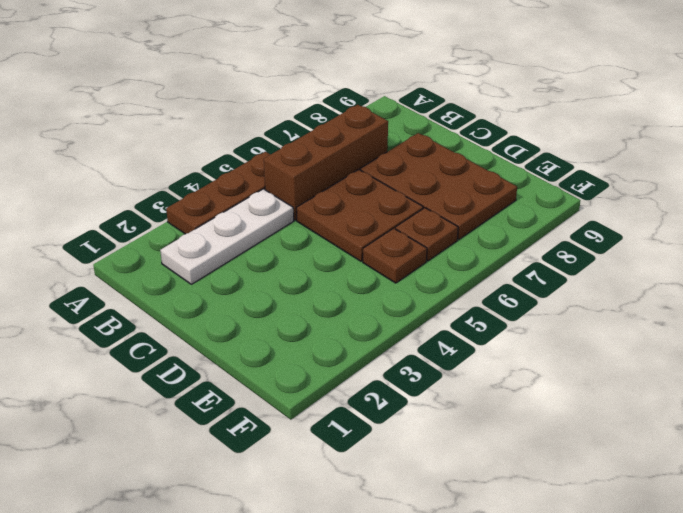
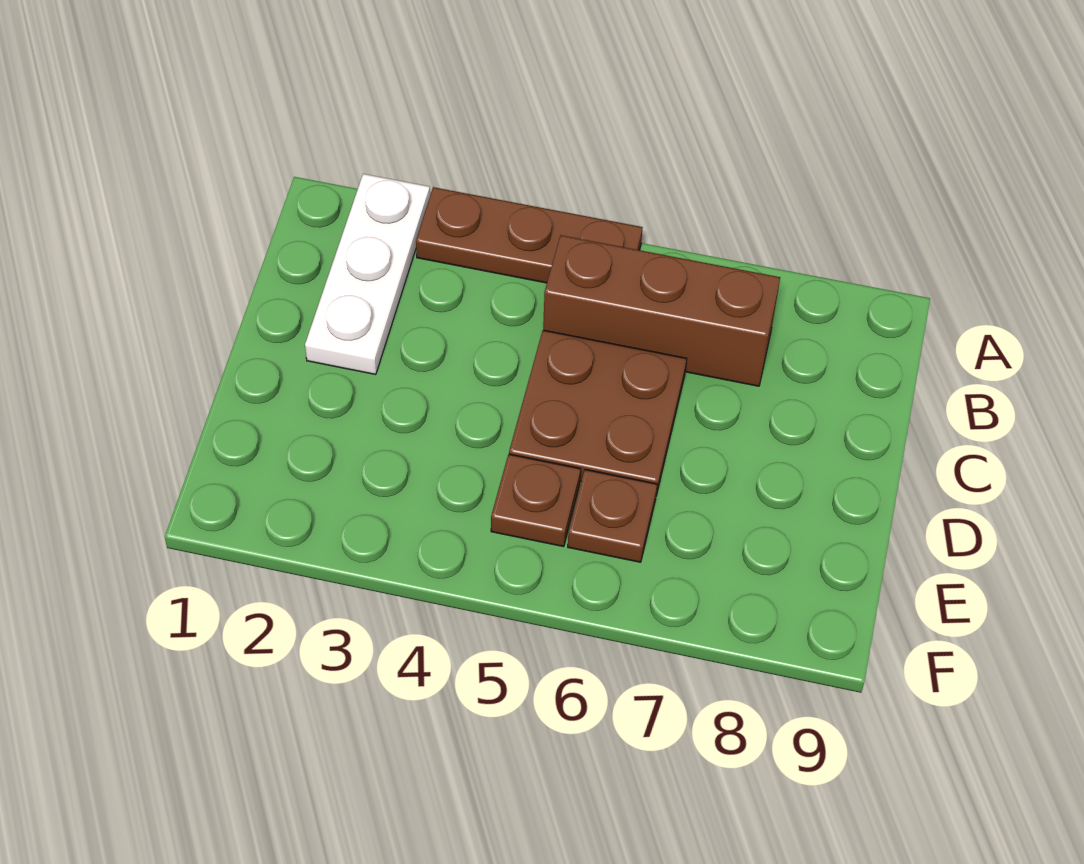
white plate B2:B4 level 1 -> white plate A2:C2 level 1
brown plate C7:E8 level 1 -> none

